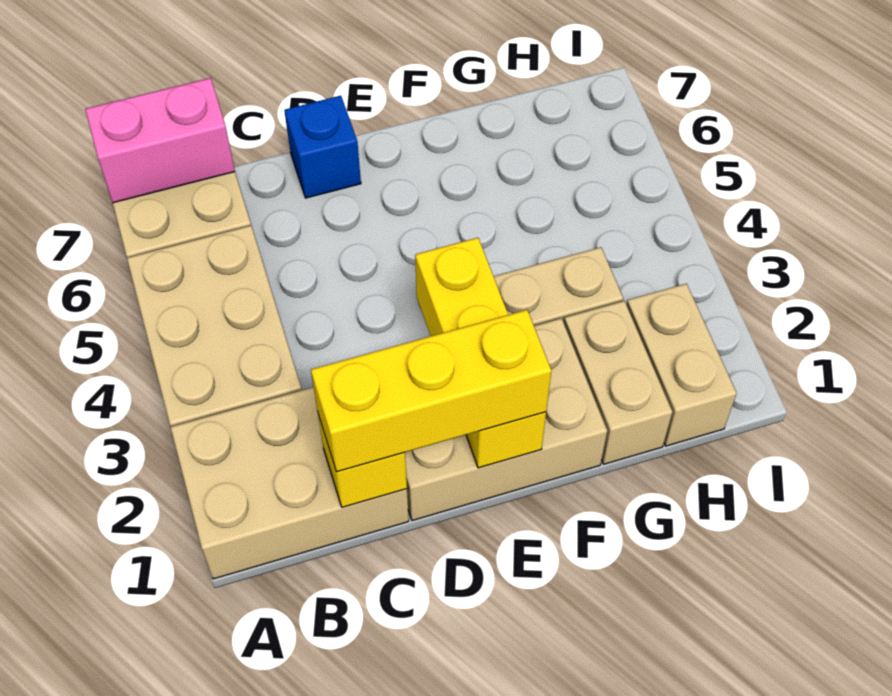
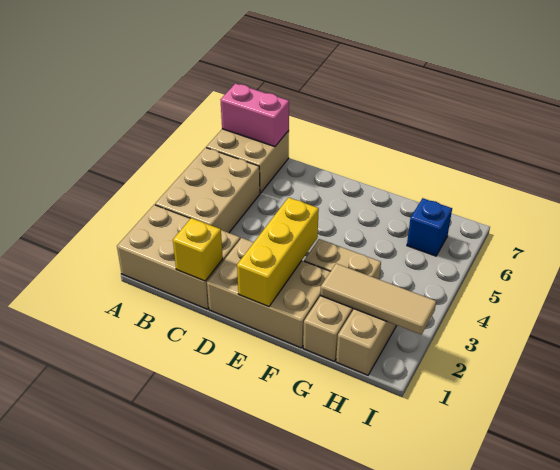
yellow brick C1:E1 level 3 -> none
blue brick D7 level 1 -> blue brick H6 level 1
none -> tan tile G2:I2 level 2

